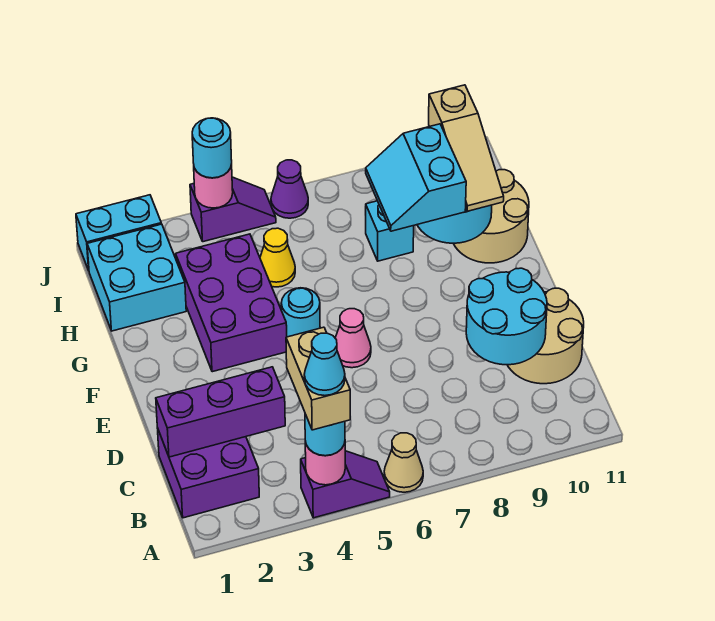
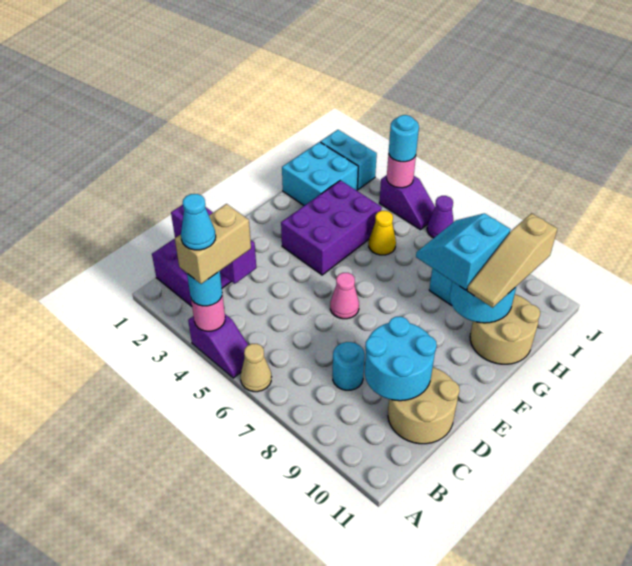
cyan round brick F5 level 1 -> cyan round brick C8 level 1

